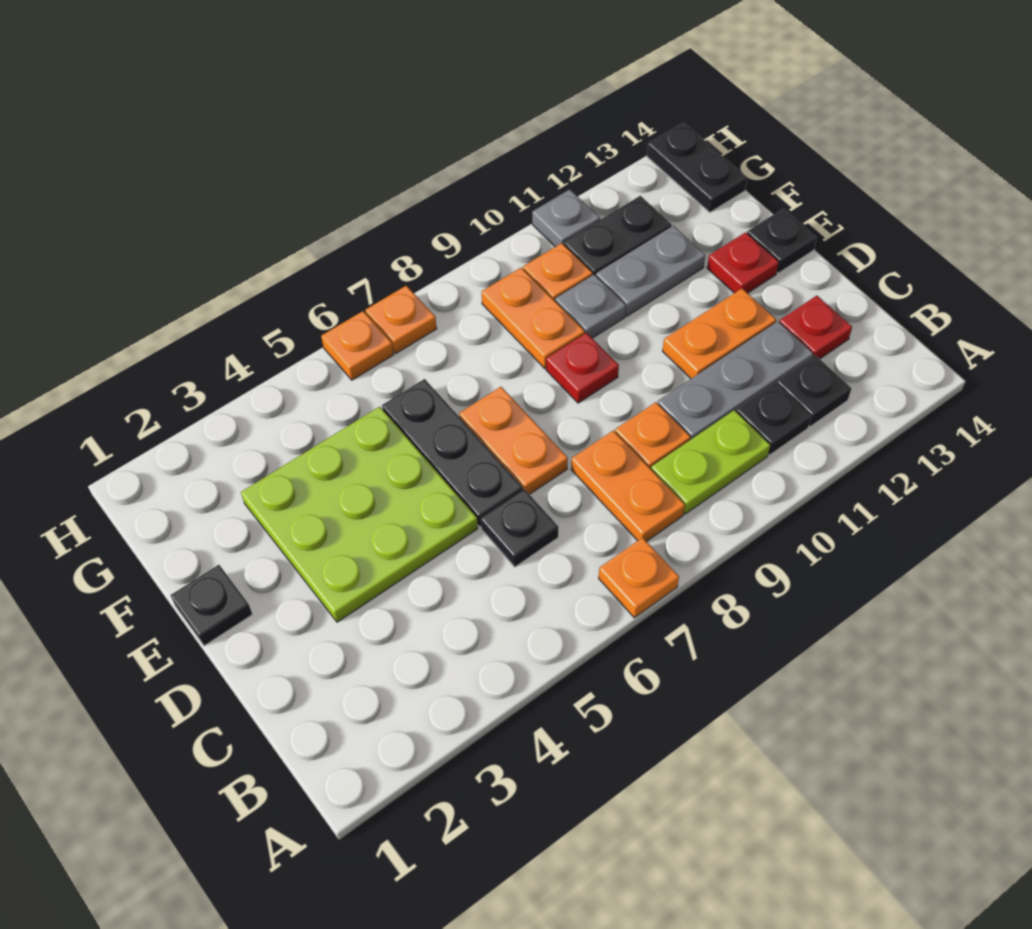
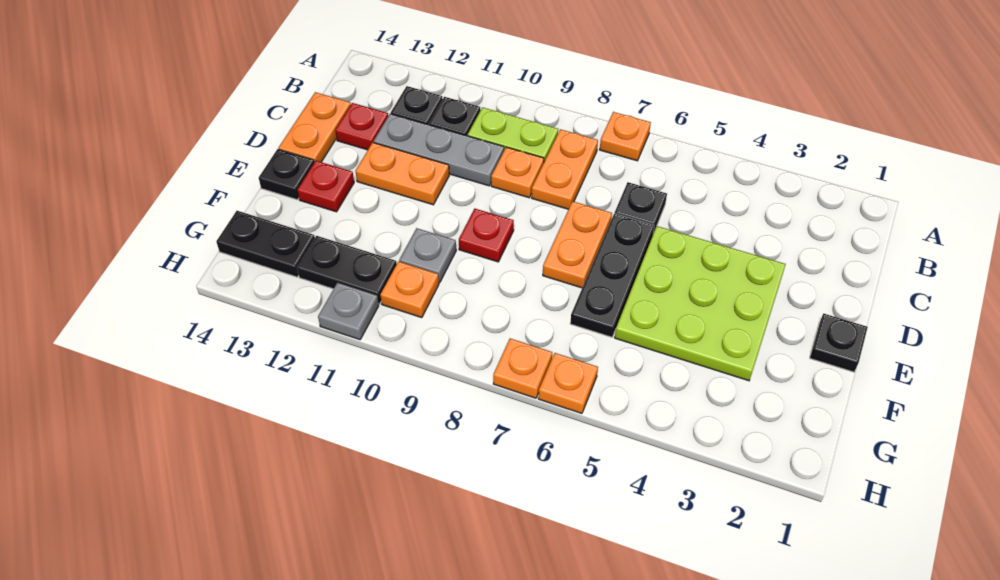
orange plate F9:G9 level 1 -> orange plate C14:D14 level 1
grey plate F11:F12 level 1 -> none
black plate G14:H14 level 1 -> black plate G13:G14 level 1

